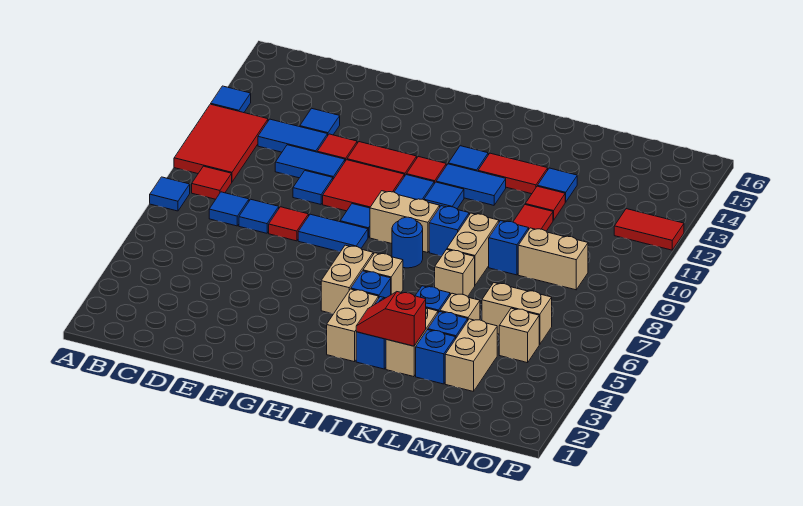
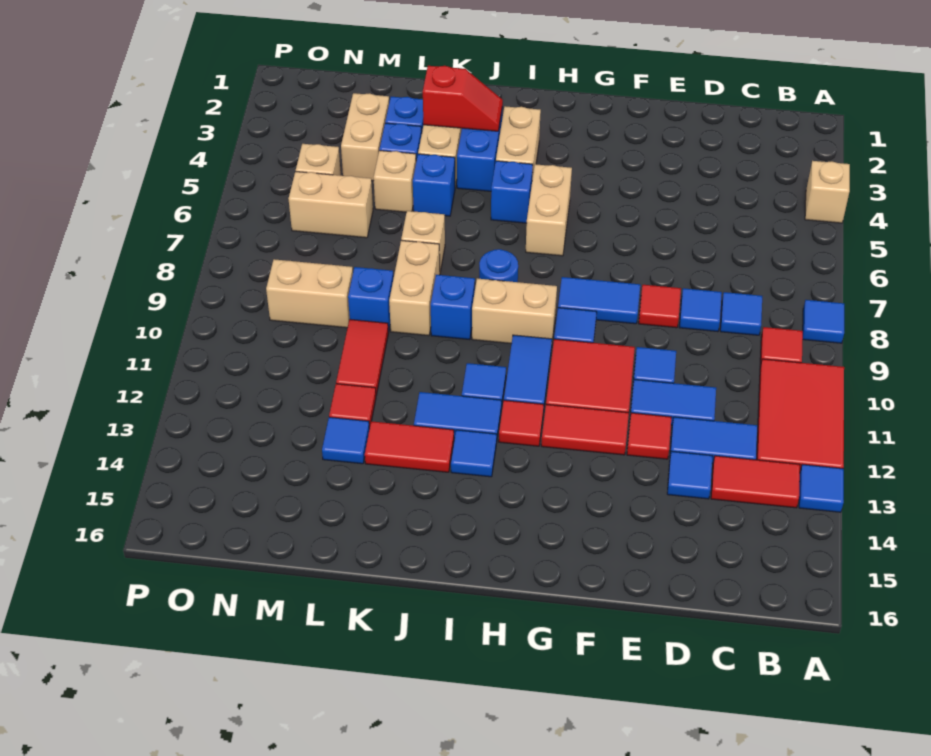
tan brick I6 level 1 -> tan brick A4 level 1
red tile O12:P12 level 1 -> red tile B13:C13 level 1

